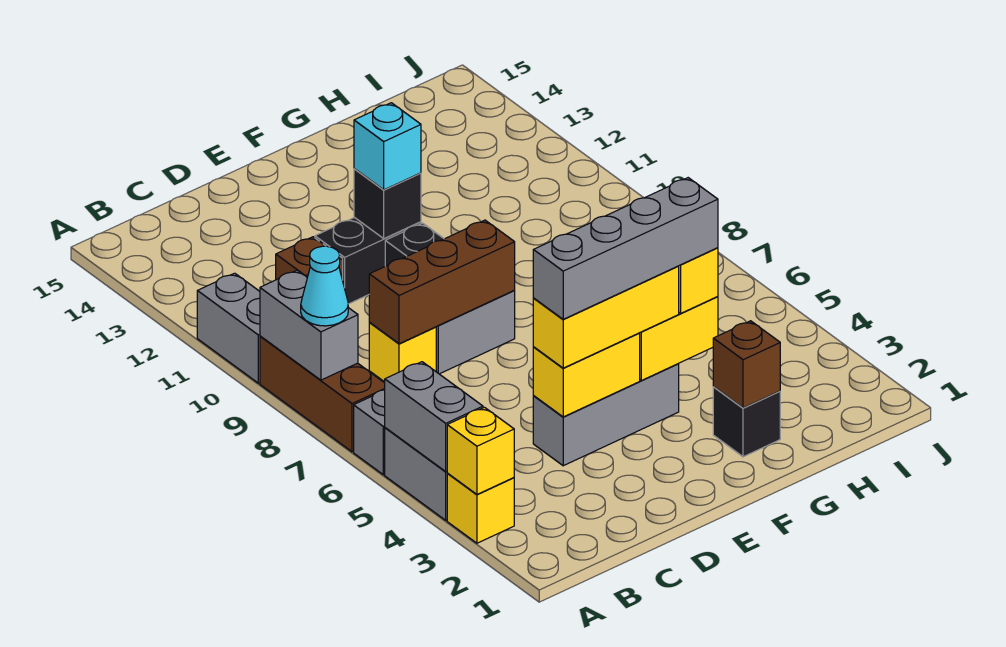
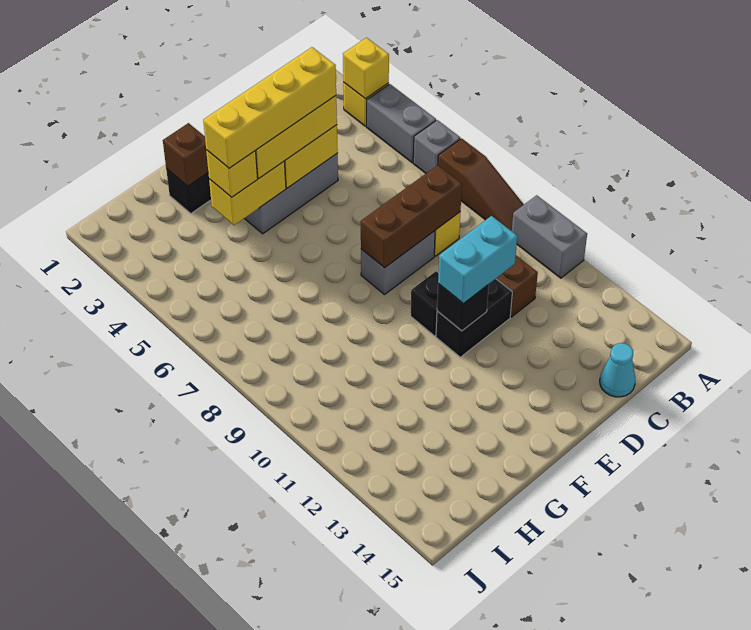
grey brick A4:A5 level 2 -> none
brown brick A7:A9 level 1 -> brown slope A7:A9 level 1 top 7
grey brick A8:A9 level 2 -> none
cyan cone A8 level 3 -> cyan cone C15 level 1
grey brick D4:G4 level 4 -> yellow brick D4:G4 level 4
cyan brick E11 level 3 -> cyan brick D11:E11 level 3

